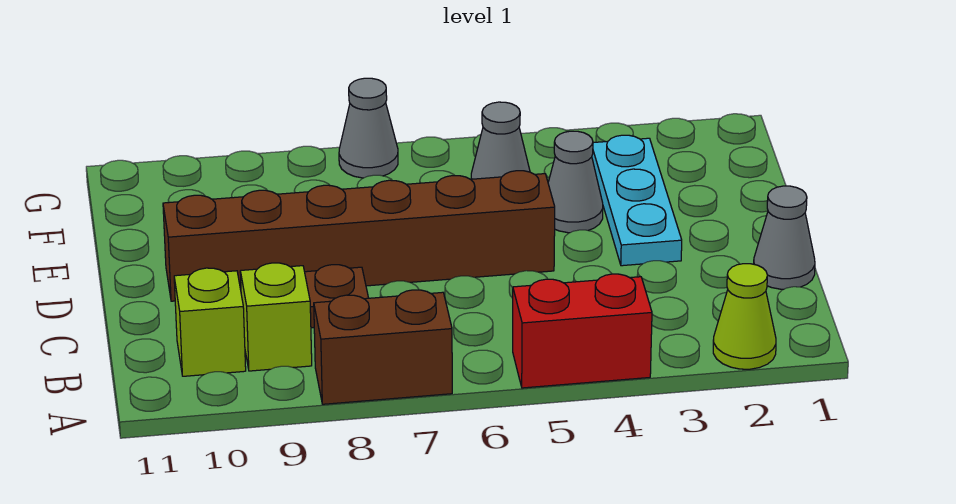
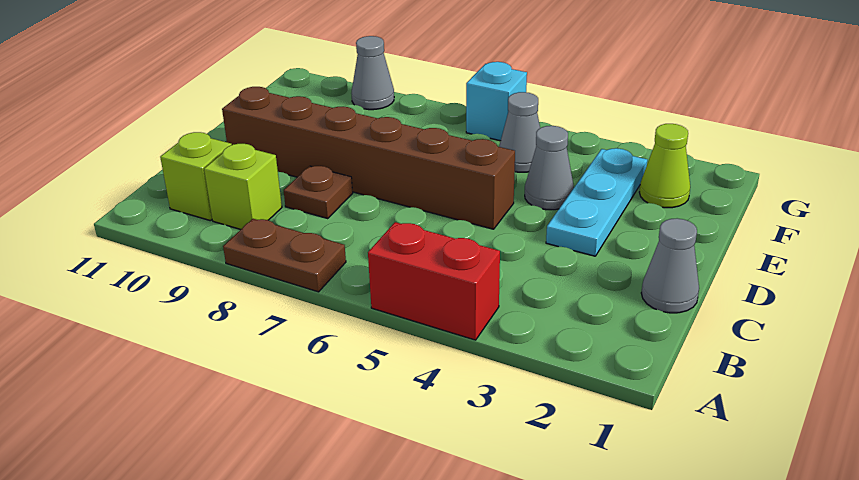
lime cone A2 level 1 -> lime cone F2 level 1
brown brick A7:A8 level 1 -> brown plate A7:A8 level 1
none -> cyan brick G6 level 1
grey cone G7 level 1 -> grey cone G9 level 1

